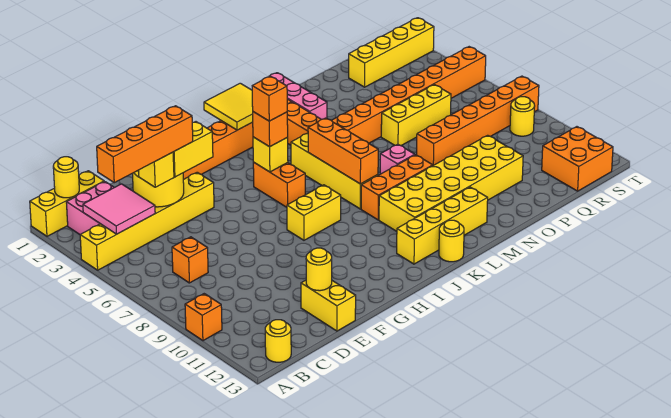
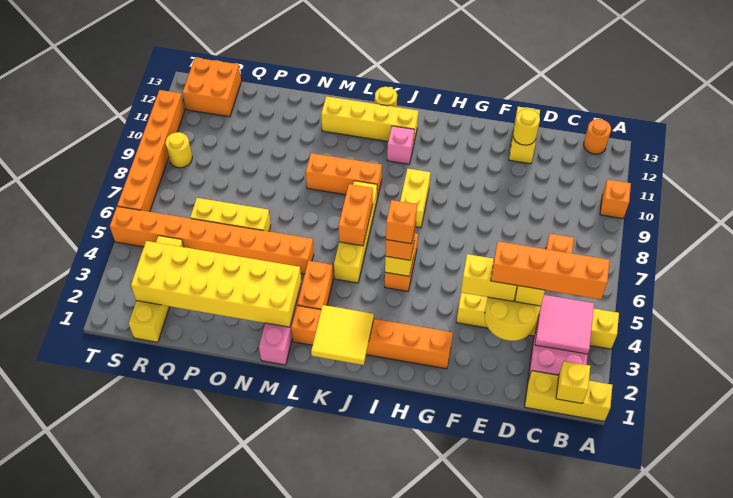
yellow round brick B1 level 2 -> yellow brick B1 level 2
yellow round brick B13 level 1 -> orange round brick B13 level 1
yellow brick H8:I8 level 1 -> yellow brick I8:I9 level 1
orange brick K6:K8 level 2 -> orange brick K6:K7 level 2
yellow brick K10:P11 level 1 -> yellow brick M2:R3 level 2
pink brick M8 level 1 -> pink brick J11 level 1
orange brick O8:T8 level 1 -> orange brick T6:T11 level 1
yellow brick Q2:T2 level 1 -> yellow brick R1:R4 level 1

